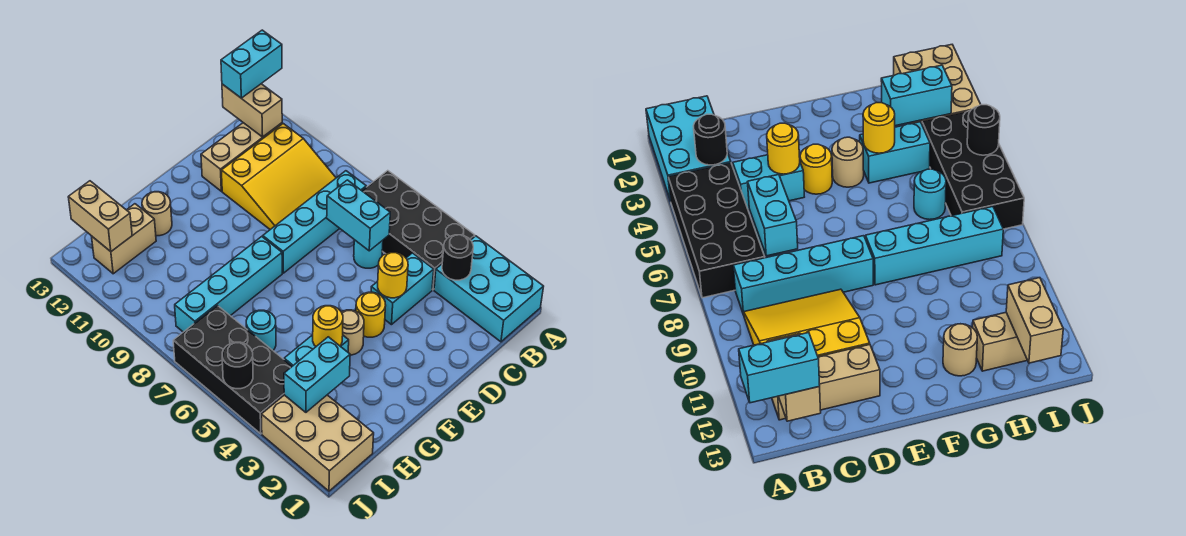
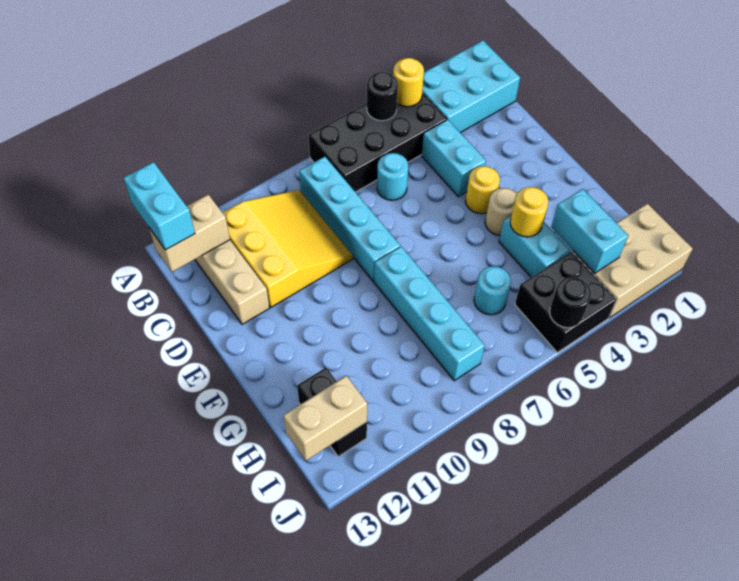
black round brick B3 level 2 -> black round brick A5 level 2
cyan brick C6:C7 level 2 -> none
yellow round brick D4 level 2 -> yellow round brick A4 level 2
tan round brick G12 level 1 -> none
tan brick H12:I12 level 1 -> black brick H12:I12 level 1
black brick I4:J7 level 1 -> black brick I4:J5 level 1

